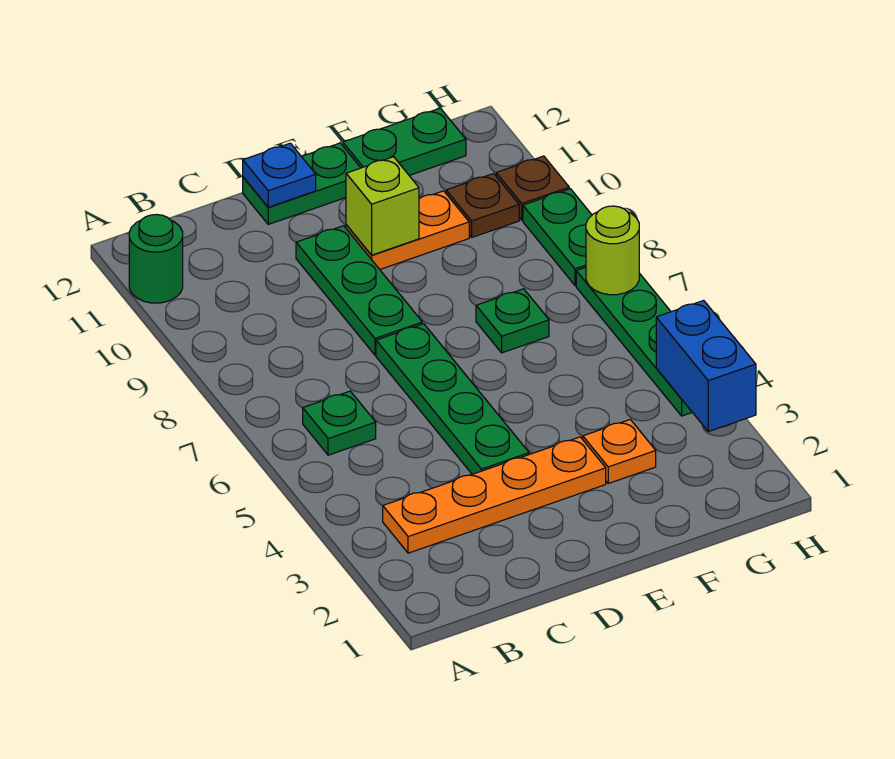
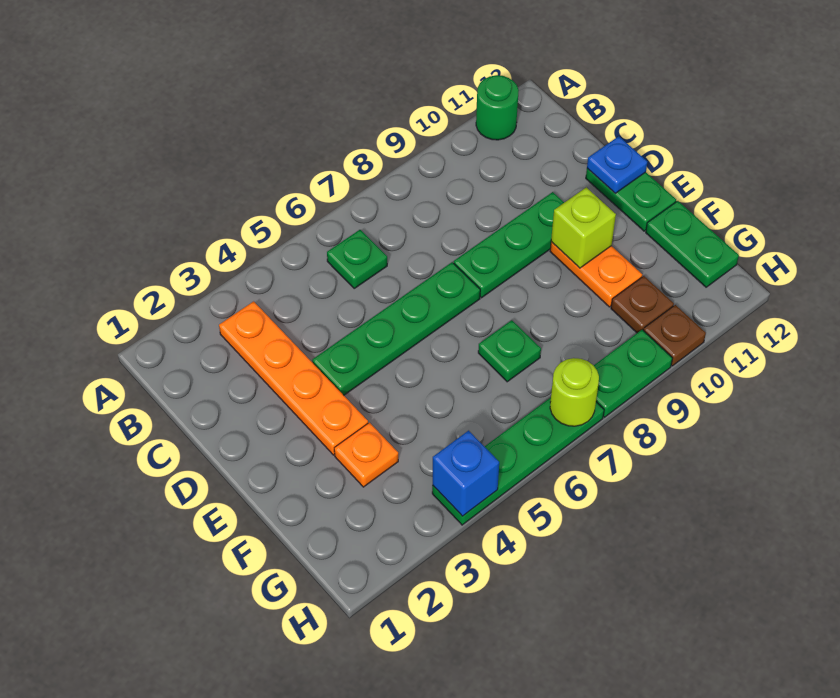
blue brick H3:H4 level 2 -> blue brick H4 level 2

